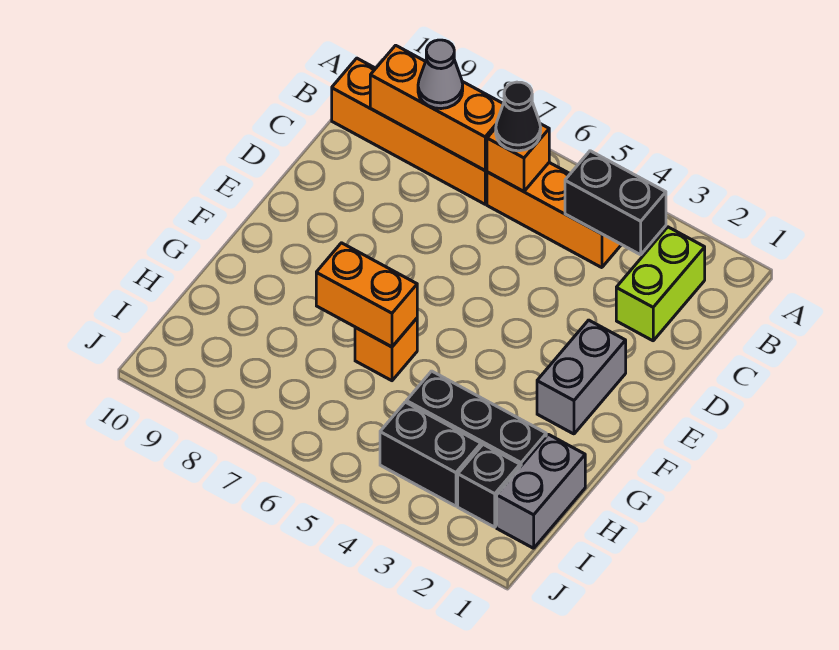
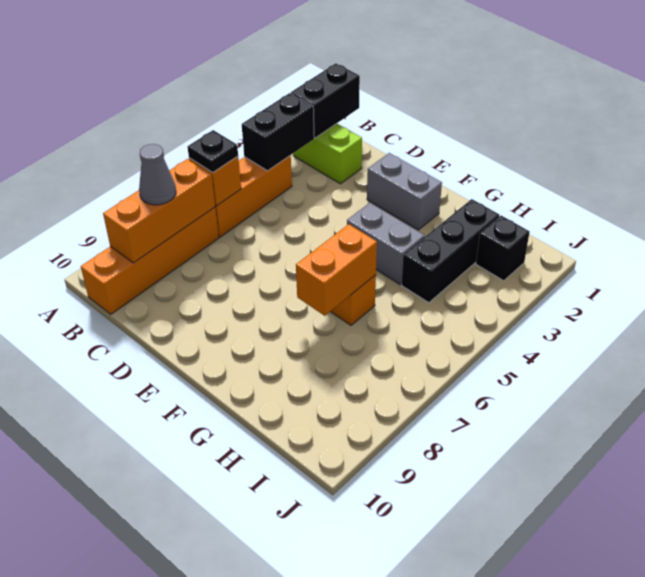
black cone B6 level 3 -> black plate B6 level 3
grey brick H1:I1 level 1 -> grey brick F4:G4 level 1
black brick I3:I4 level 1 -> black brick B1:B2 level 2

